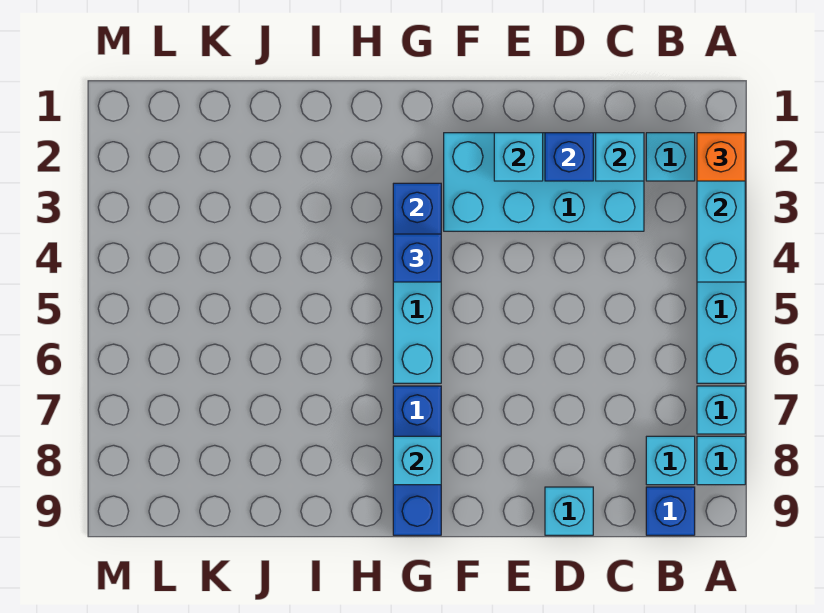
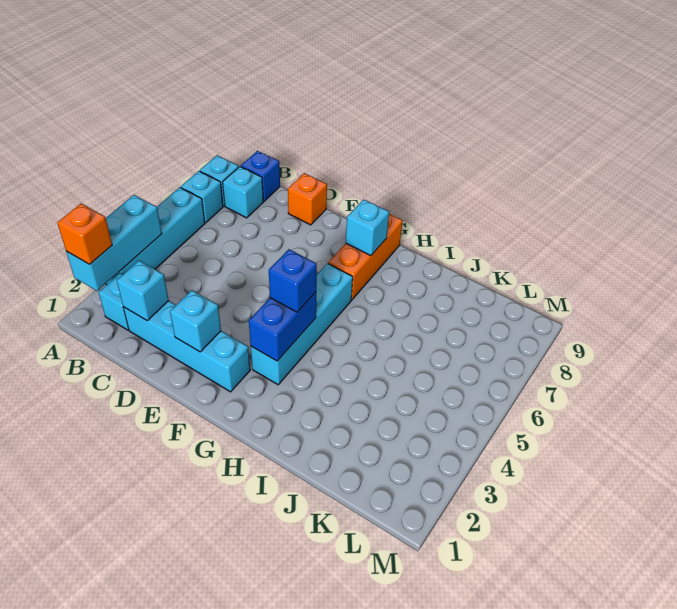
cyan brick C2:F3 level 1 -> cyan brick C2:F2 level 1
blue brick D2 level 2 -> none
cyan brick D9 level 1 -> orange brick D9 level 1
blue brick G7:G9 level 1 -> orange brick G7:G9 level 1

